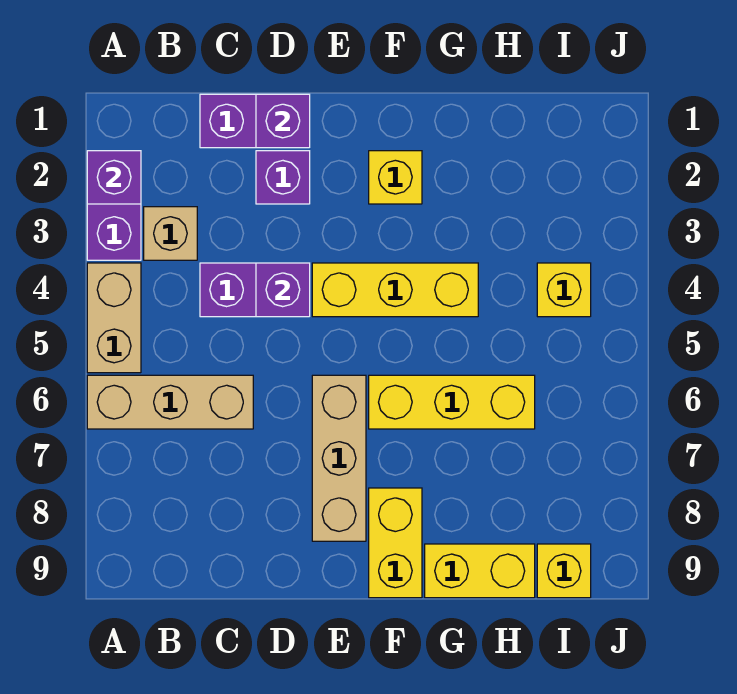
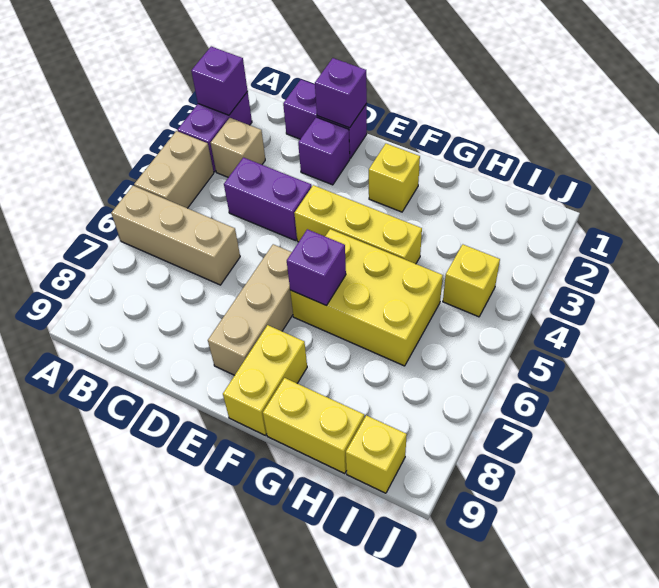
purple brick D4 level 2 -> purple brick F6 level 2
yellow brick F6:H6 level 1 -> yellow brick F5:H6 level 1

